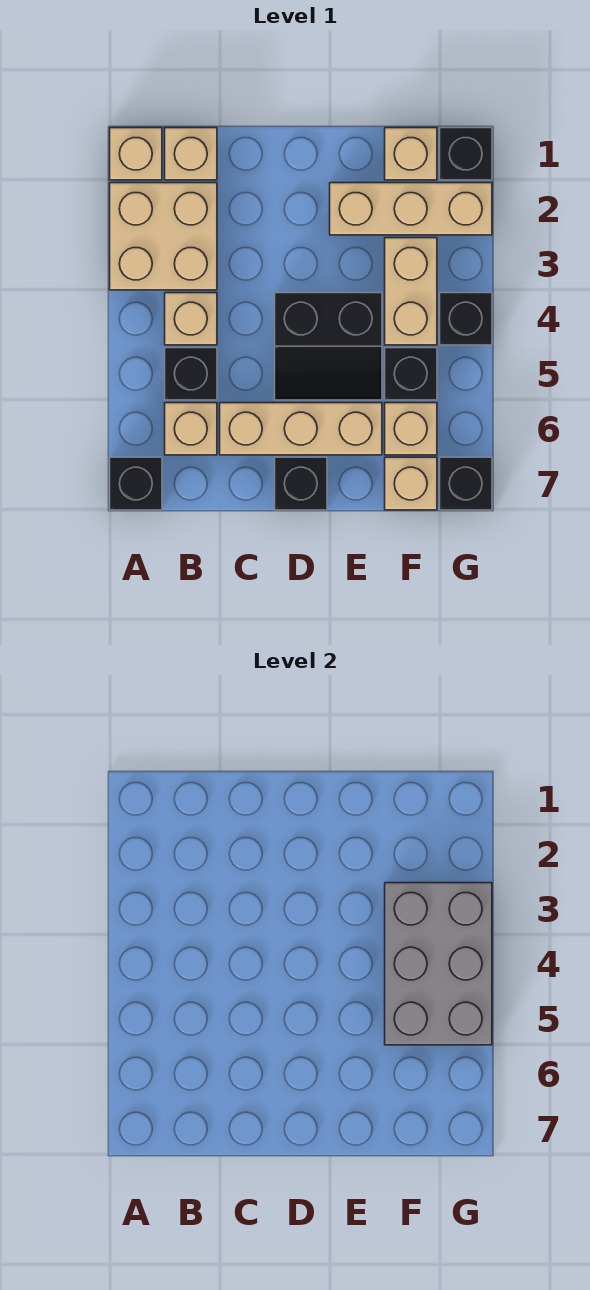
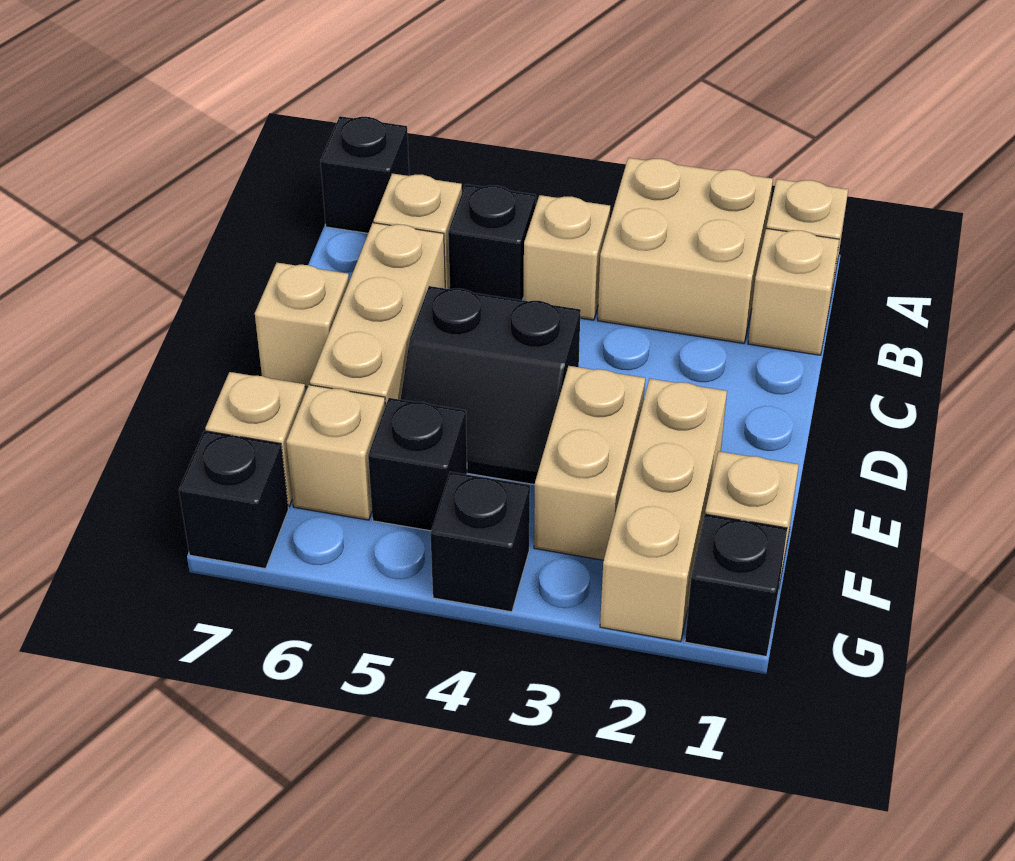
black slope D4:E5 level 1 top 4 -> black slope D4:E5 level 1 top D
black brick D7 level 1 -> tan brick D7 level 1
tan brick F3:F4 level 1 -> tan brick E3:F3 level 1
grey brick F3:G5 level 2 -> none

